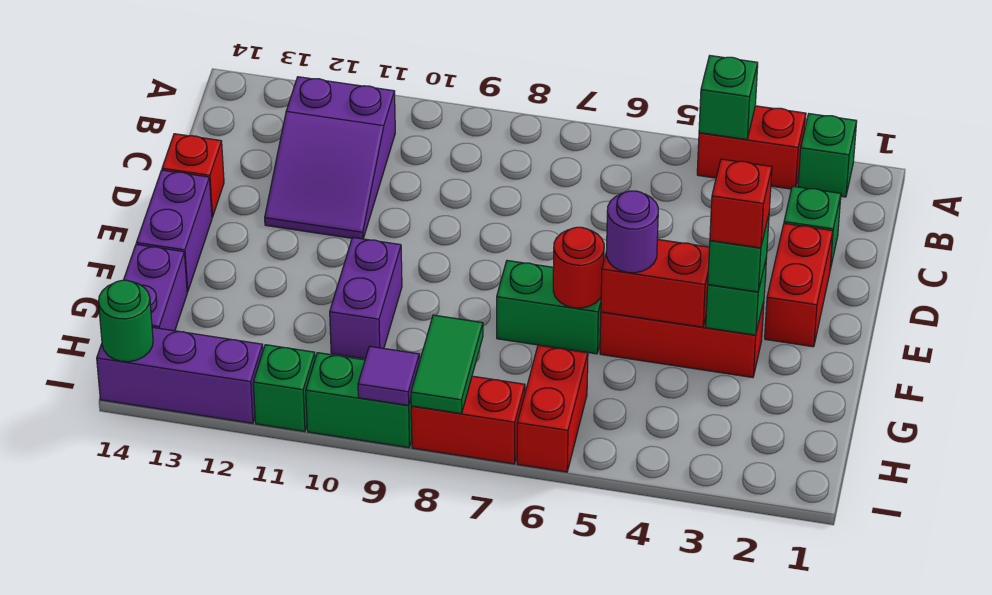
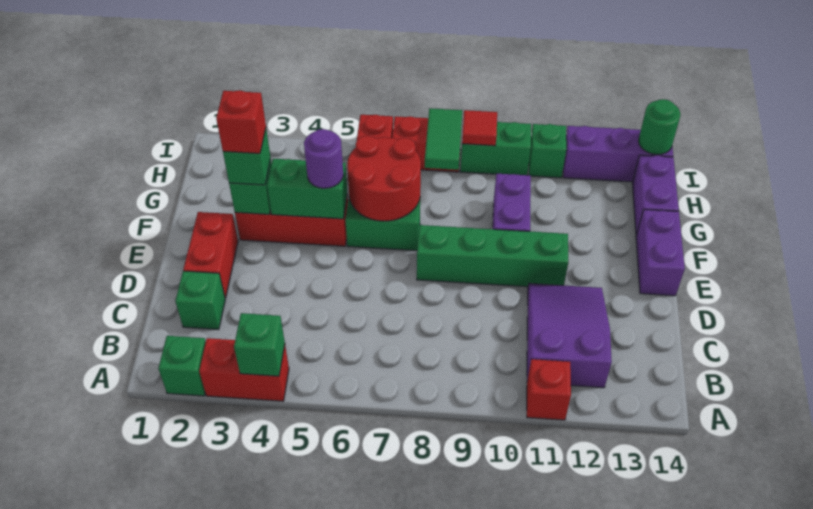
red brick D14 level 1 -> red brick A11 level 1
none -> green brick E8:E11 level 1
red brick F4:F5 level 2 -> green brick F4:F5 level 2
red round brick F6 level 2 -> red round brick F6:G7 level 2
purple tile I9 level 2 -> red tile I9 level 2

